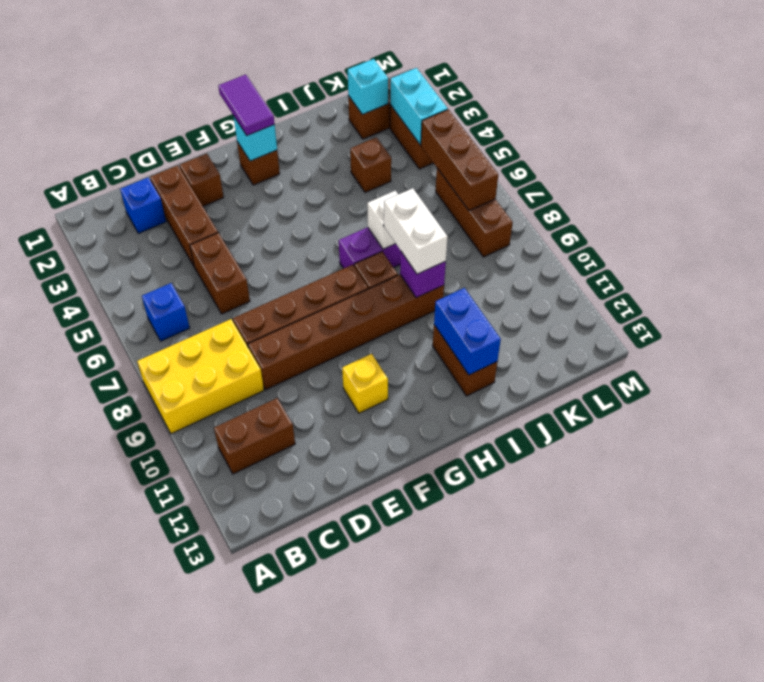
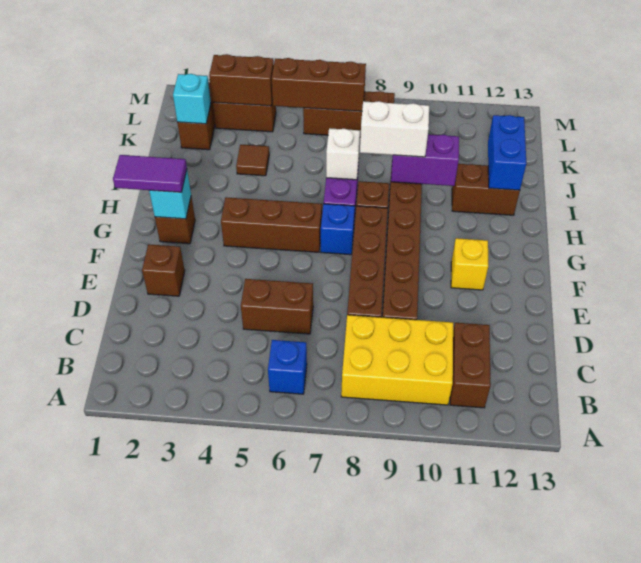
yellow brick A8:C9 level 1 -> yellow brick B8:C10 level 1
blue brick C2 level 1 -> blue brick G7 level 1
brown brick D2:D4 level 1 -> brown brick G4:G6 level 1
purple brick I9 level 2 -> purple brick I9:I10 level 2
blue brick I11:I12 level 2 -> blue brick I12:J12 level 2
brown brick J4 level 1 -> brown tile J4 level 1
cyan brick L3:L4 level 2 -> brown brick L3:L4 level 2

